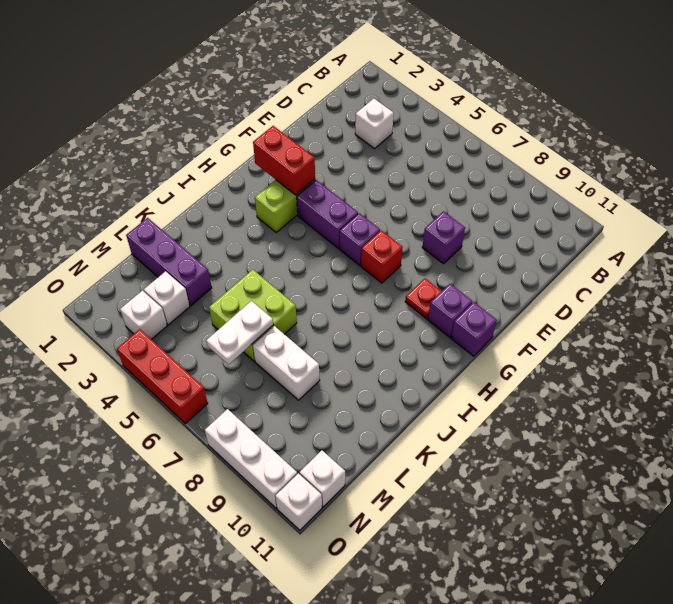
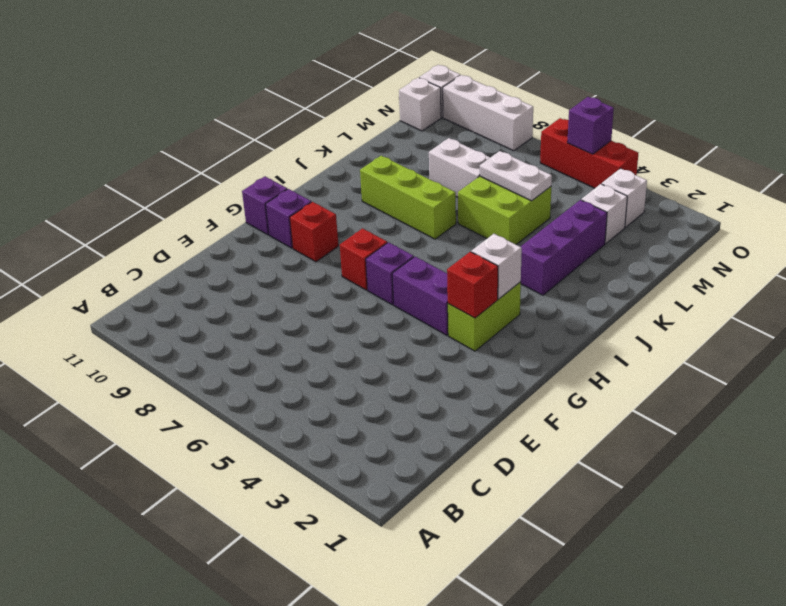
white brick C3 level 1 -> white brick H3 level 2
purple brick E8 level 1 -> purple brick O5 level 2
red brick G2:G3 level 2 -> red brick G3 level 2
red plate G9 level 1 -> red brick G9 level 1
none -> lime brick J7:J9 level 1
purple brick L1:L3 level 1 -> purple brick J3:L3 level 1
white plate L6:M6 level 2 -> white plate L5:L6 level 2

